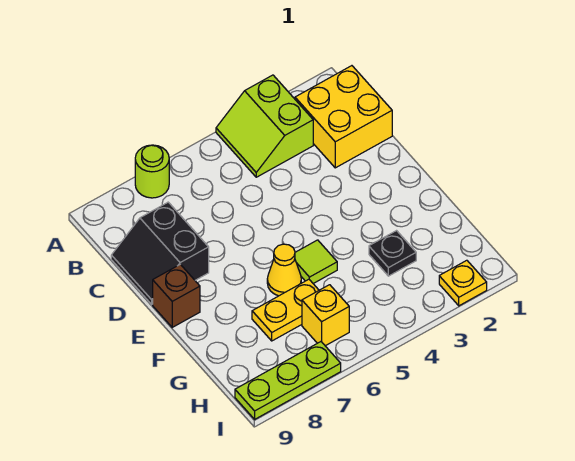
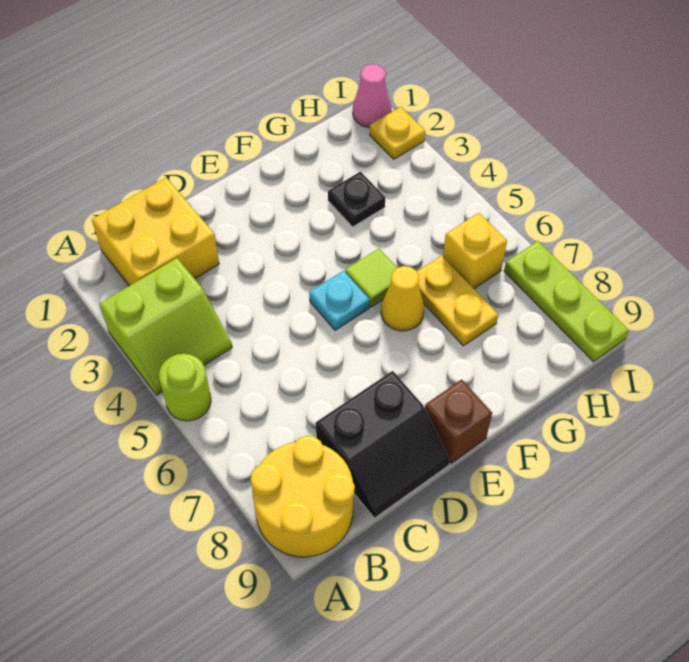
lime round brick A7 level 1 -> lime round brick A5 level 1
none -> yellow round brick A8:B9 level 1
none -> cyan plate E5 level 1
none -> pink cone I1 level 1

